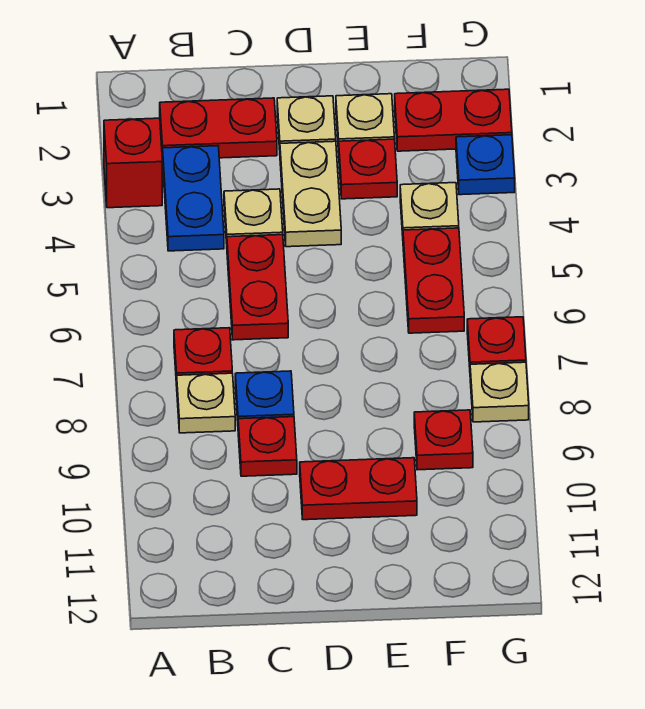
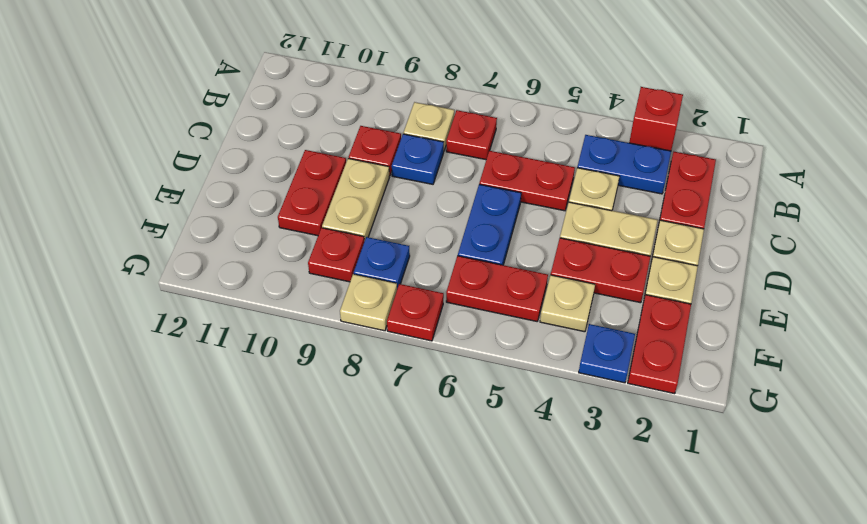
none -> blue plate D6:E6 level 1
none -> tan plate D9:E9 level 1
red plate E3 level 1 -> red plate E3:E4 level 1
none -> blue plate F8 level 1

